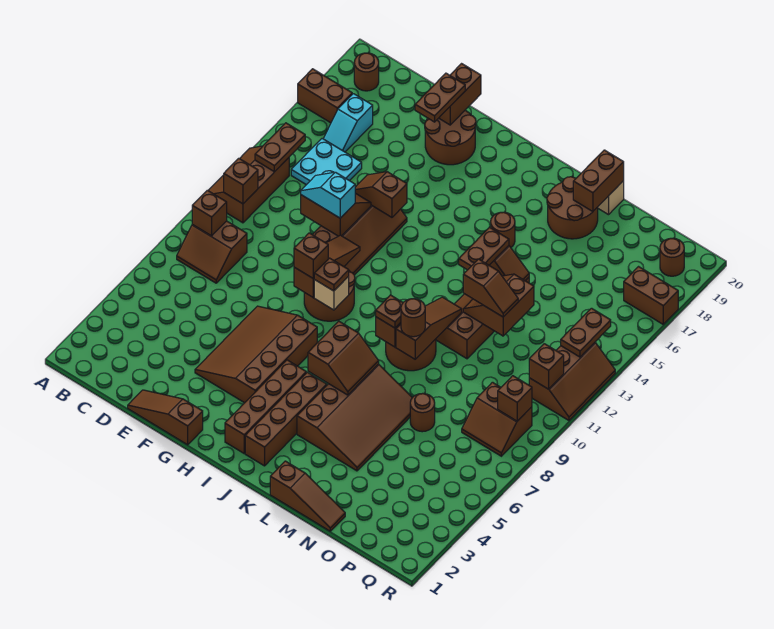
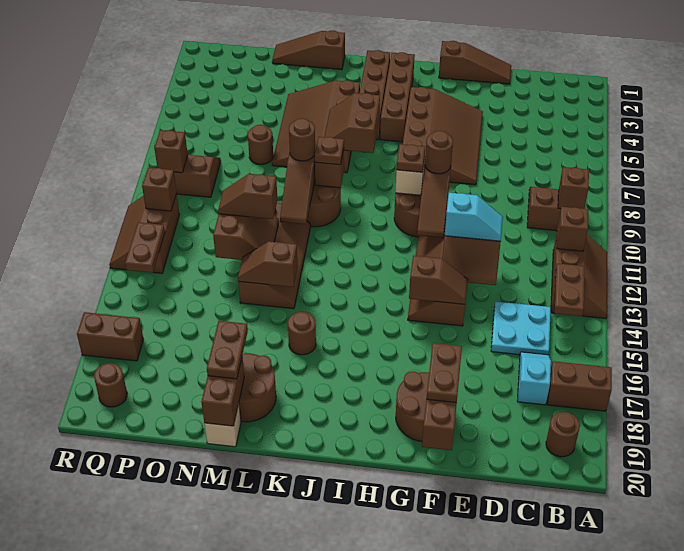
brown brick G9 level 3 -> brown round brick G9 level 3
brown plate L13:L14 level 3 -> brown plate M18:M19 level 3

